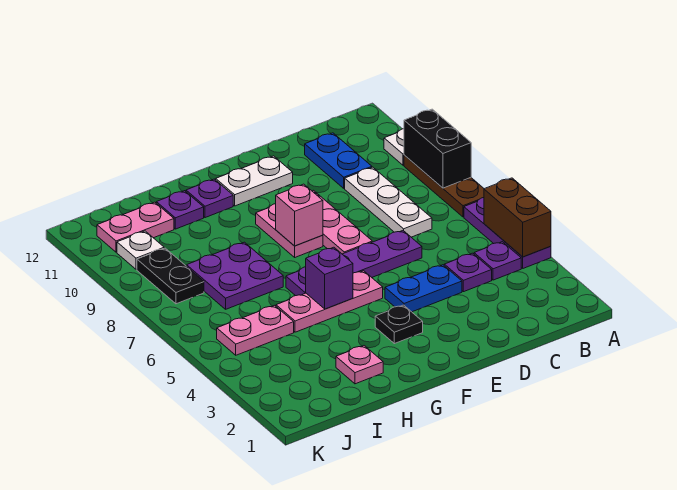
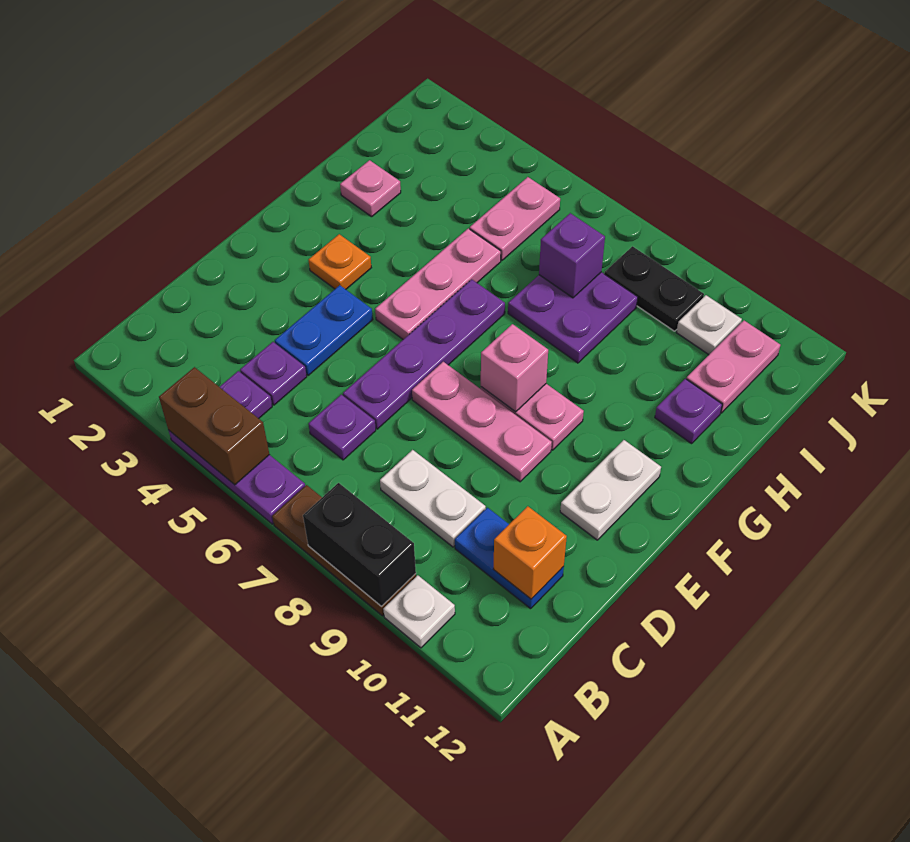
white plate C7:C9 level 1 -> white plate C8:C9 level 1
none -> orange brick C11 level 2
black plate F3 level 1 -> orange plate F3 level 1
purple brick G5 level 2 -> purple brick I7 level 2
purple plate G11 level 1 -> purple plate C6 level 1

